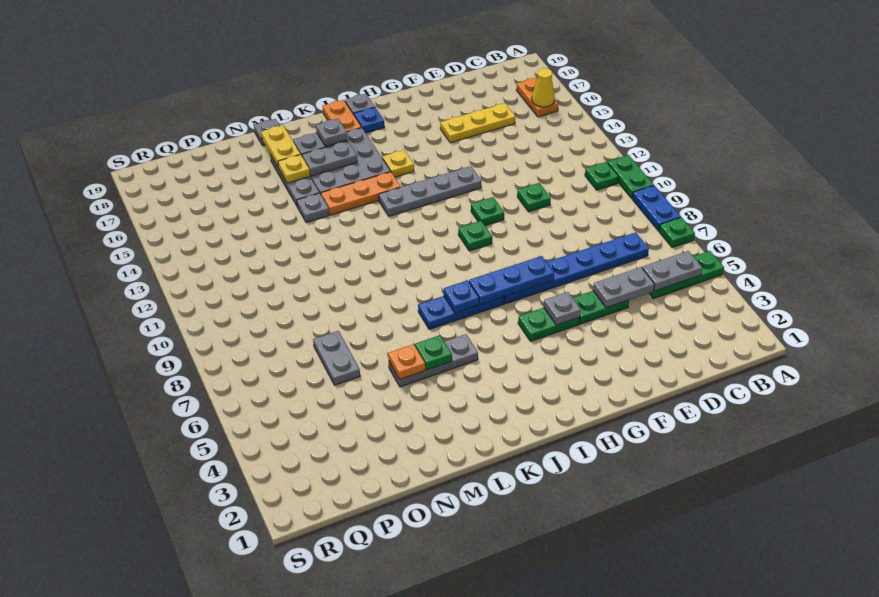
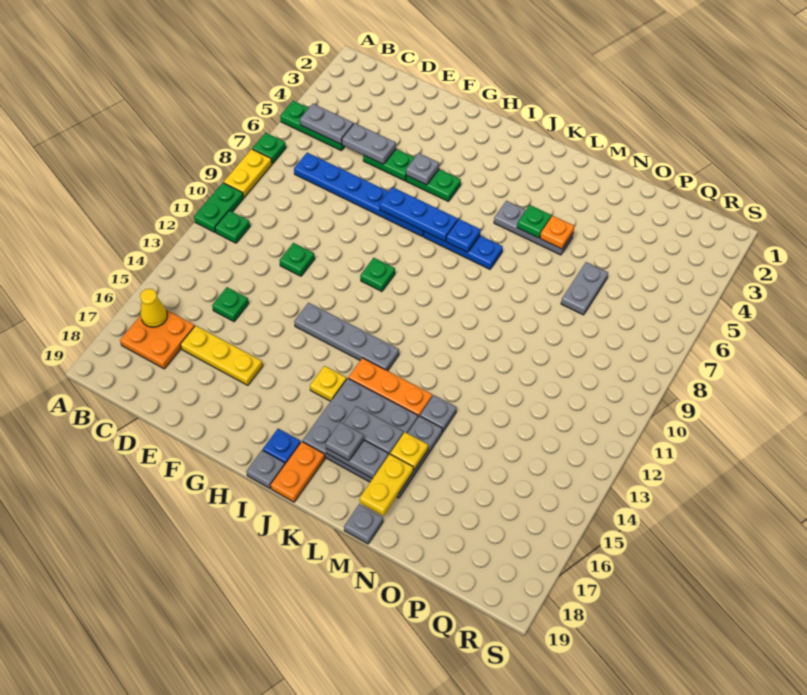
blue plate A8:A9 level 1 -> yellow plate A8:A9 level 1
orange plate B16:B17 level 1 -> orange plate B16:C17 level 1
green plate G11 level 1 -> green plate D14 level 1

